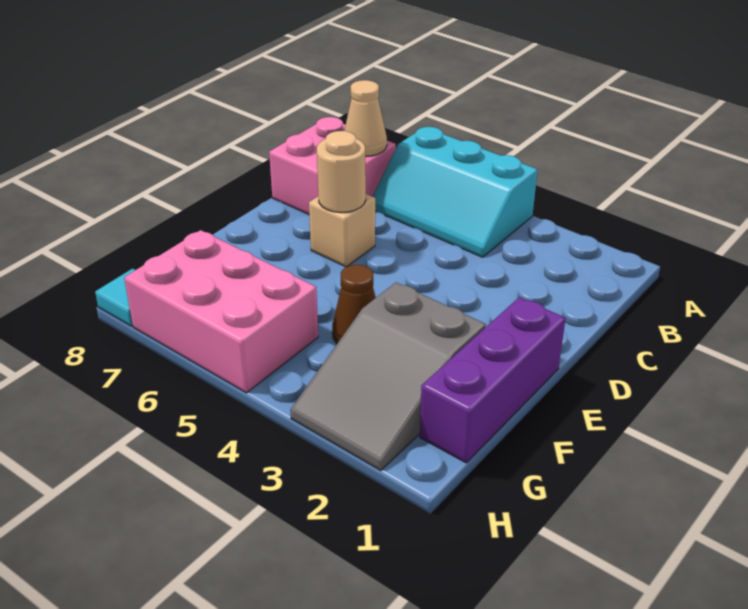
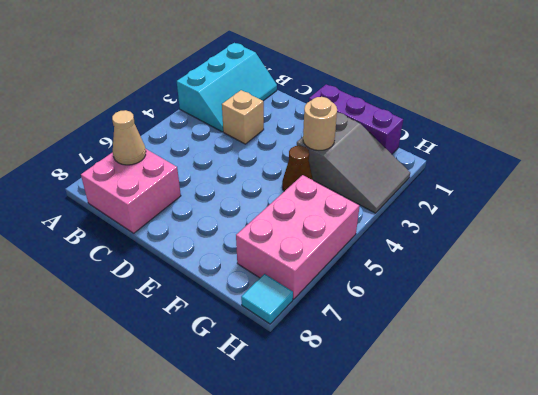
cyan slope A4:B6 level 1 top A -> cyan slope A1:B3 level 1 top A
tan brick D6 level 1 -> tan brick C3 level 1
tan round brick D6 level 2 -> tan round brick F3 level 2

